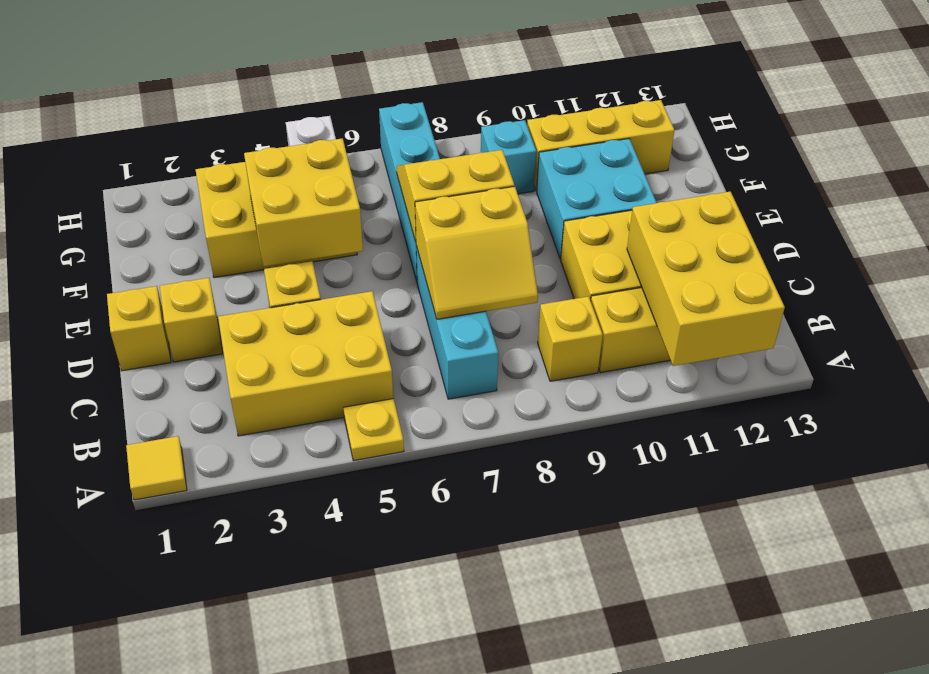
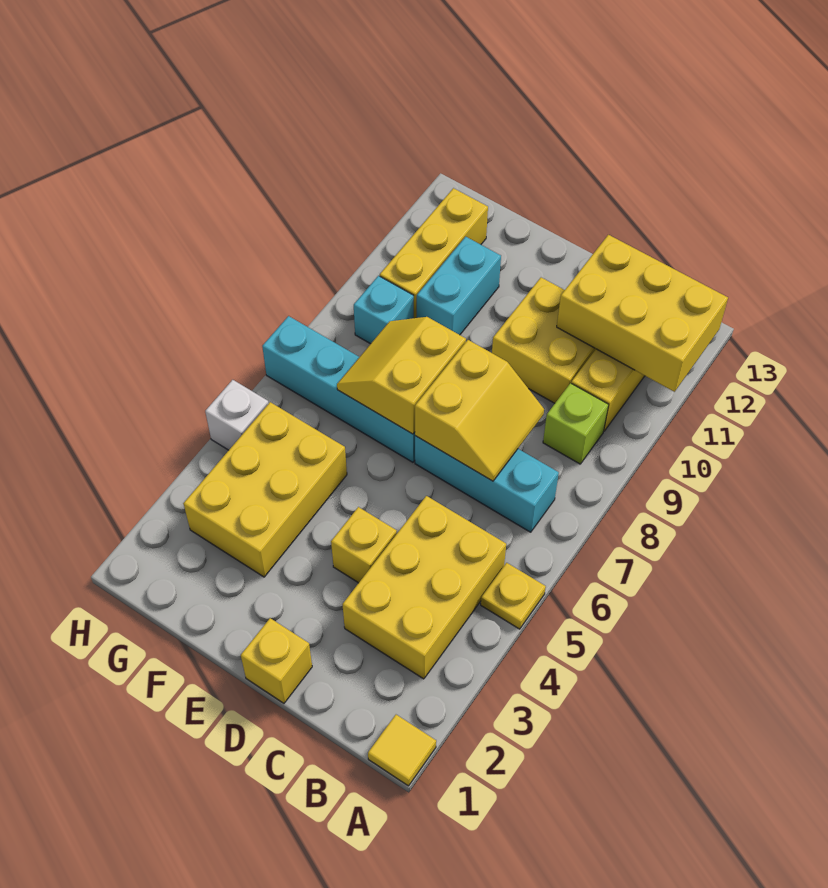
yellow brick B9 level 1 -> lime brick B9 level 1
yellow brick D2 level 1 -> none
yellow brick E4:F5 level 2 -> none
cyan brick E10:F11 level 1 -> cyan brick F10:F11 level 1

